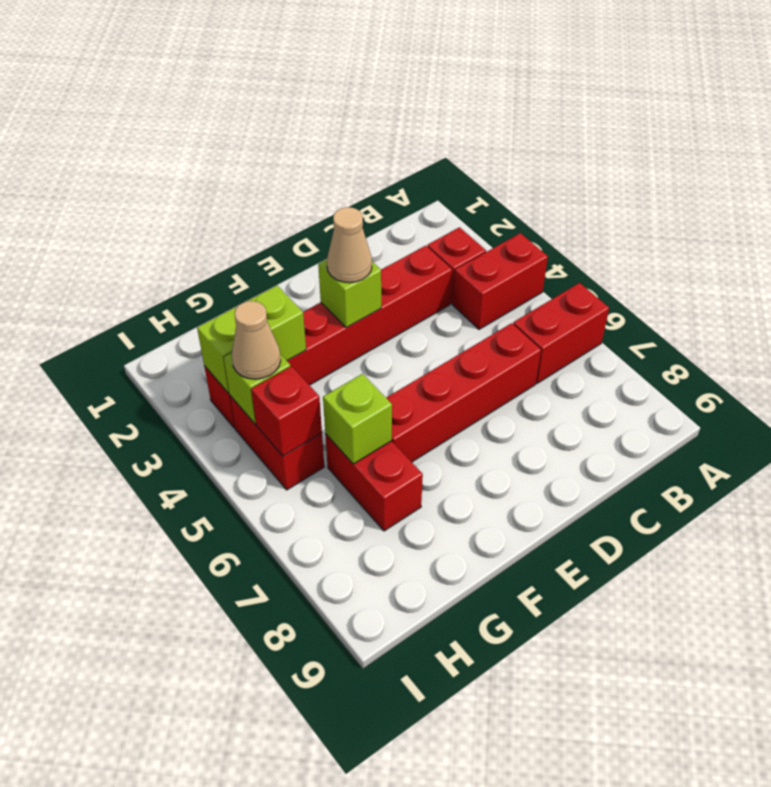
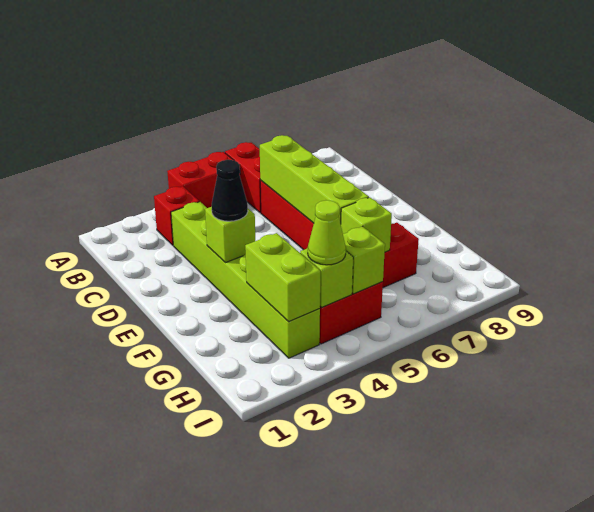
red brick A4:B4 level 1 -> red brick A4:A5 level 1
red brick C3:H3 level 1 -> lime brick C3:H3 level 1
none -> lime brick C6:F6 level 2
tan cone E3 level 3 -> black cone E3 level 3
tan cone H4 level 3 -> lime cone H4 level 3
red brick H5 level 2 -> lime brick H5 level 2

